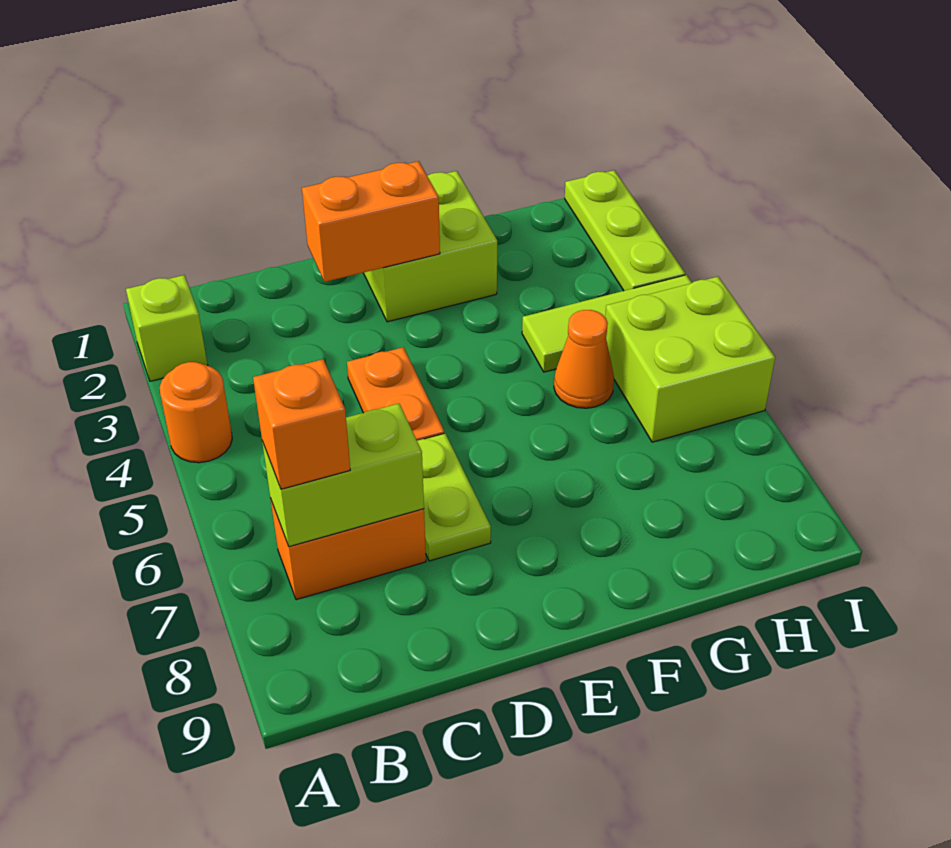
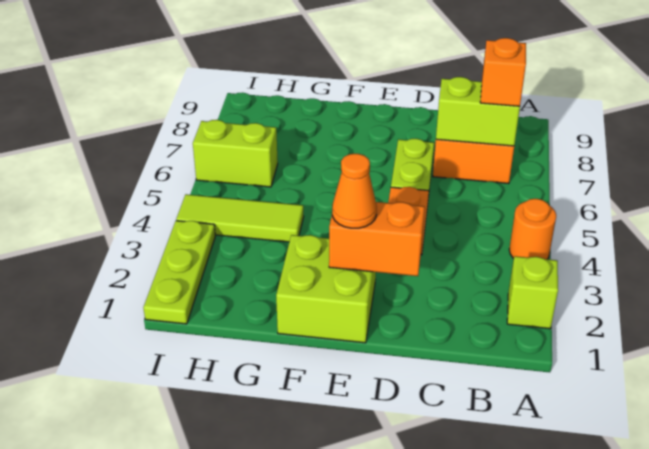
orange cone G5 level 1 -> orange cone E2 level 3
lime brick H5:I6 level 1 -> lime brick H6:I6 level 1

